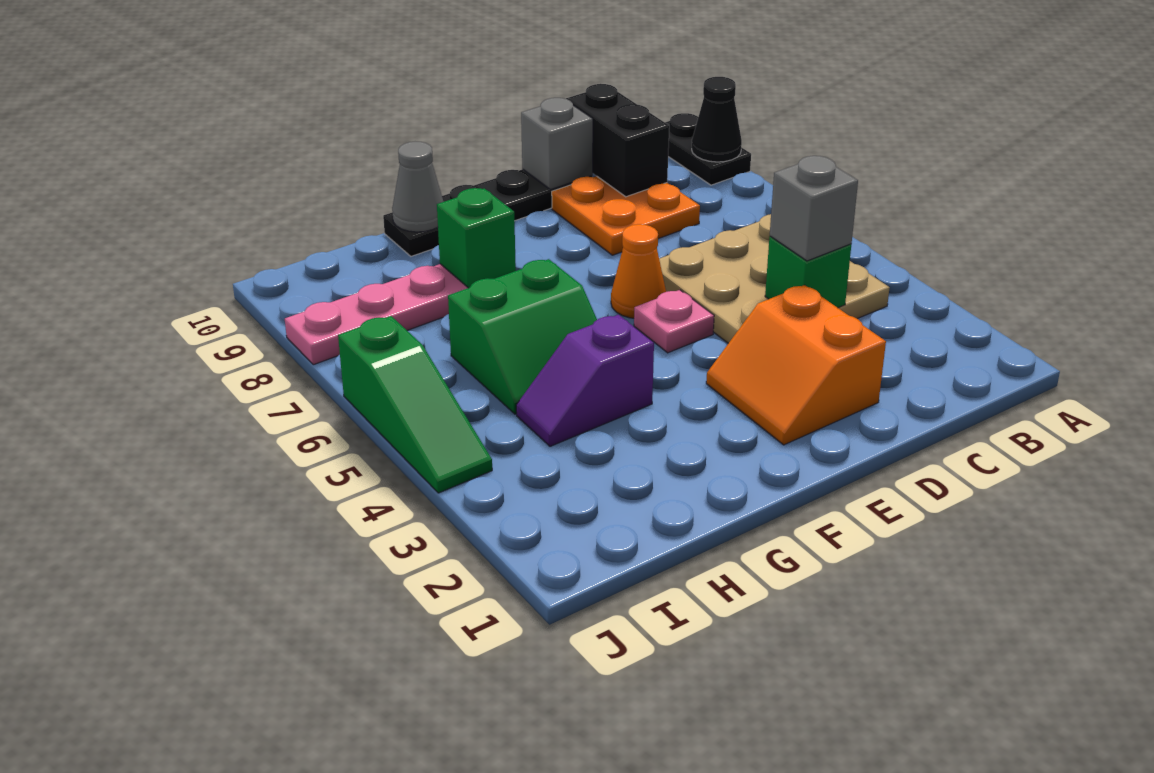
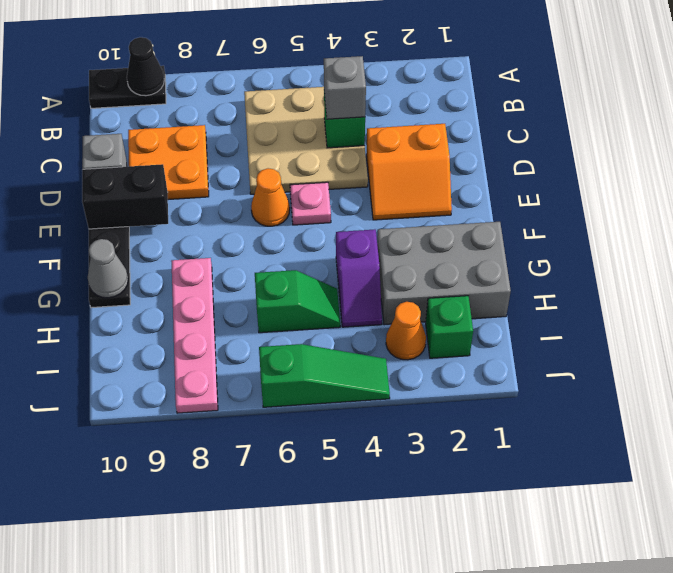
black brick C9:C10 level 2 -> black brick E9:E10 level 2
none -> grey brick G1:H3 level 1
green slope G5:H6 level 1 top 6 -> green slope H5:H6 level 1 top 6
green brick G8 level 2 -> green brick I2 level 1
none -> orange cone I3 level 1

